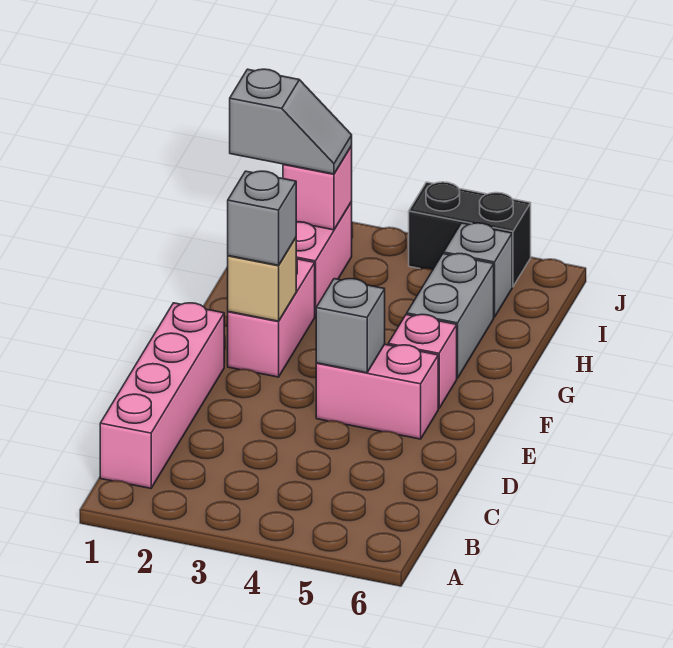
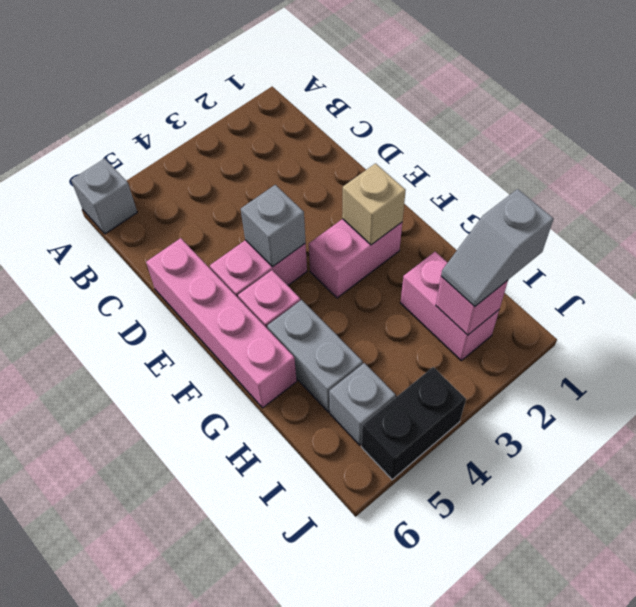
pink brick B1:E1 level 1 -> pink brick D6:G6 level 1
pink brick F2:G2 level 1 -> pink brick F2:F3 level 1
grey brick F2 level 3 -> grey brick A6 level 1

